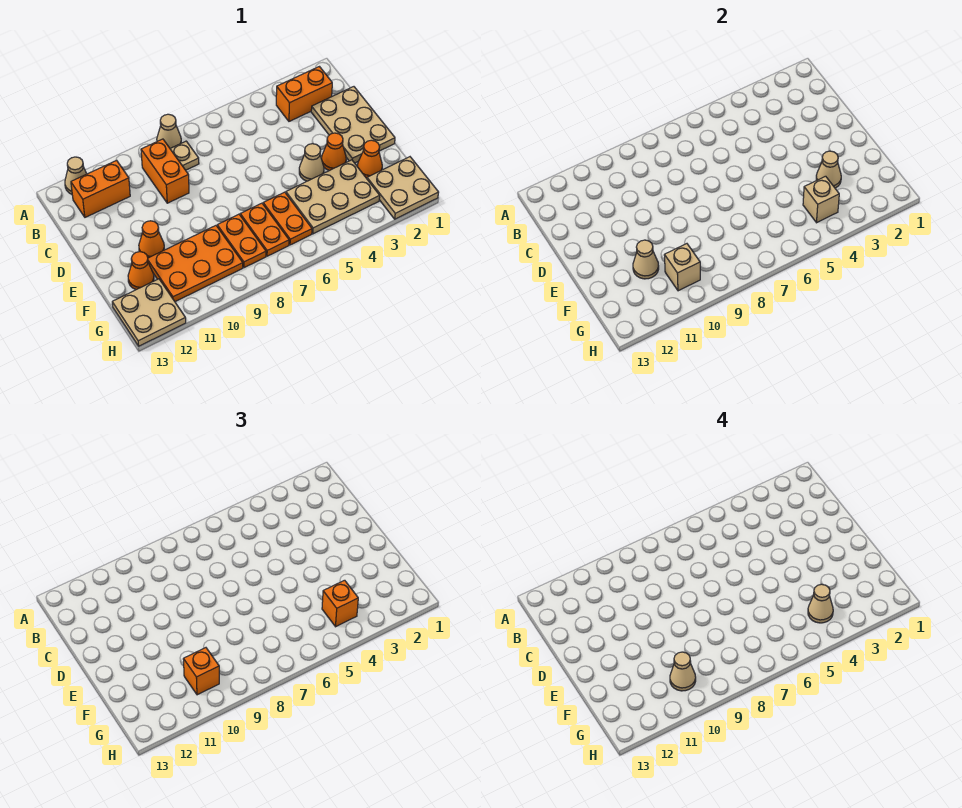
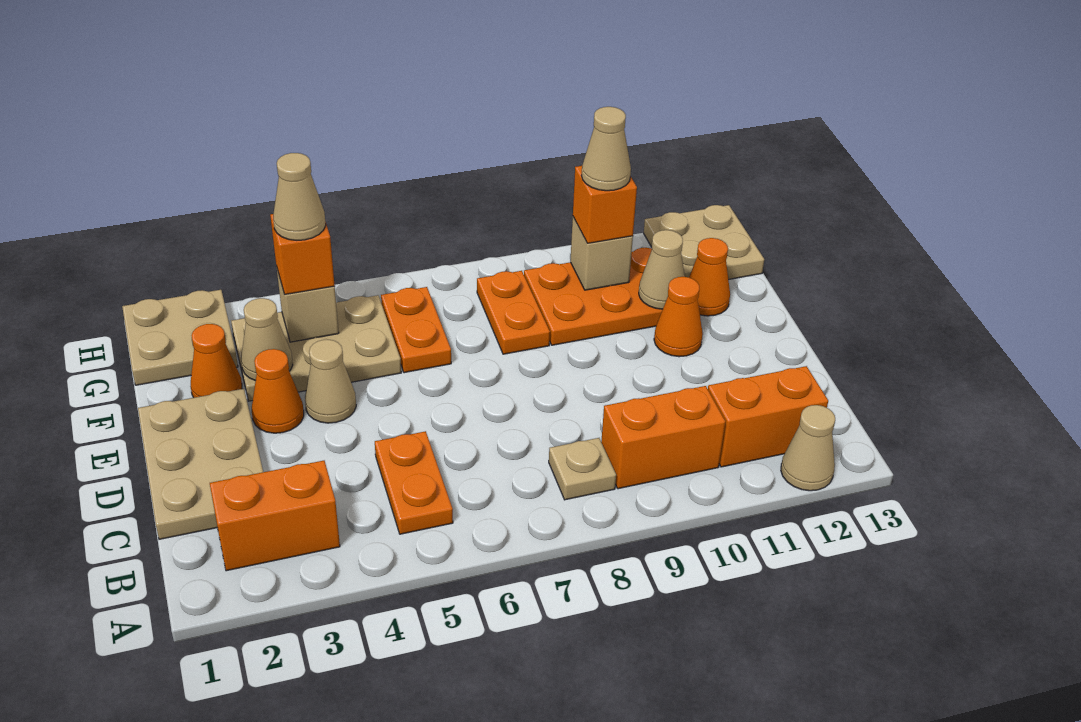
tan cone A8 level 1 -> none
orange brick B9:C9 level 1 -> orange brick B9:B10 level 1
orange plate F7:G7 level 1 -> orange plate B5:C5 level 1

